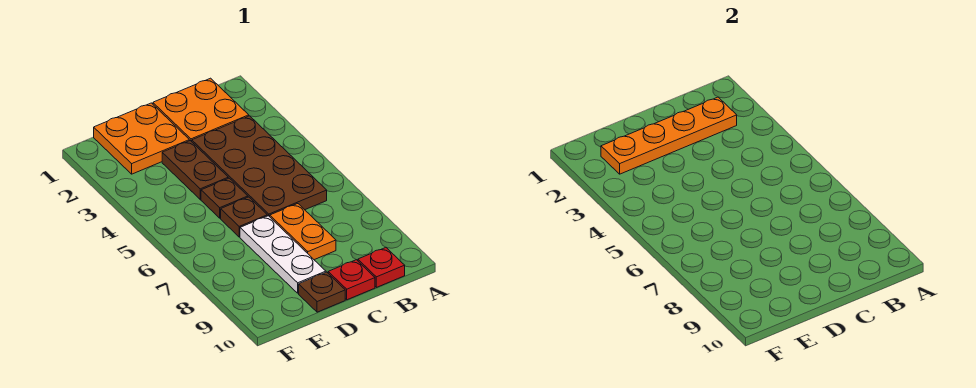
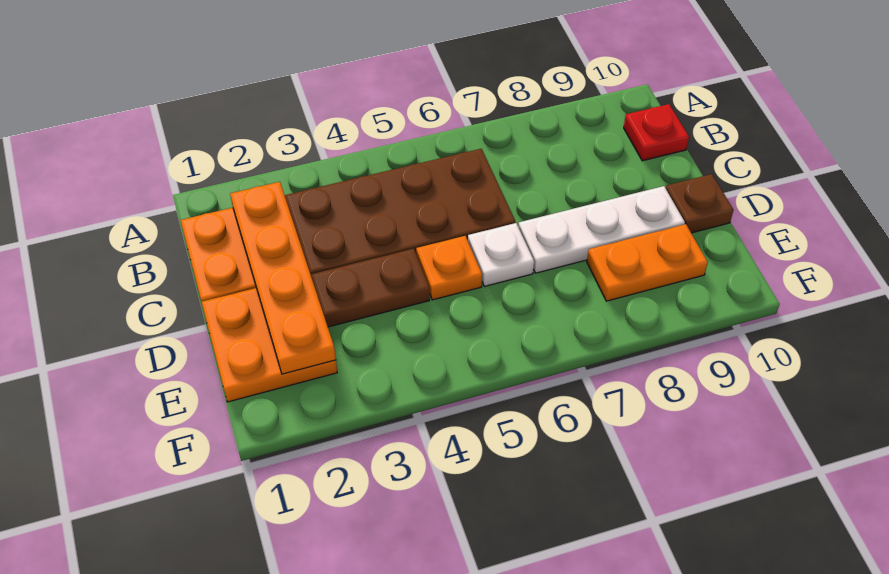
orange plate C7:C8 level 1 -> orange plate E8:E9 level 1
red plate C10 level 1 -> none
brown plate D5 level 1 -> orange plate D5 level 1
brown plate D6 level 1 -> white plate D6 level 1

